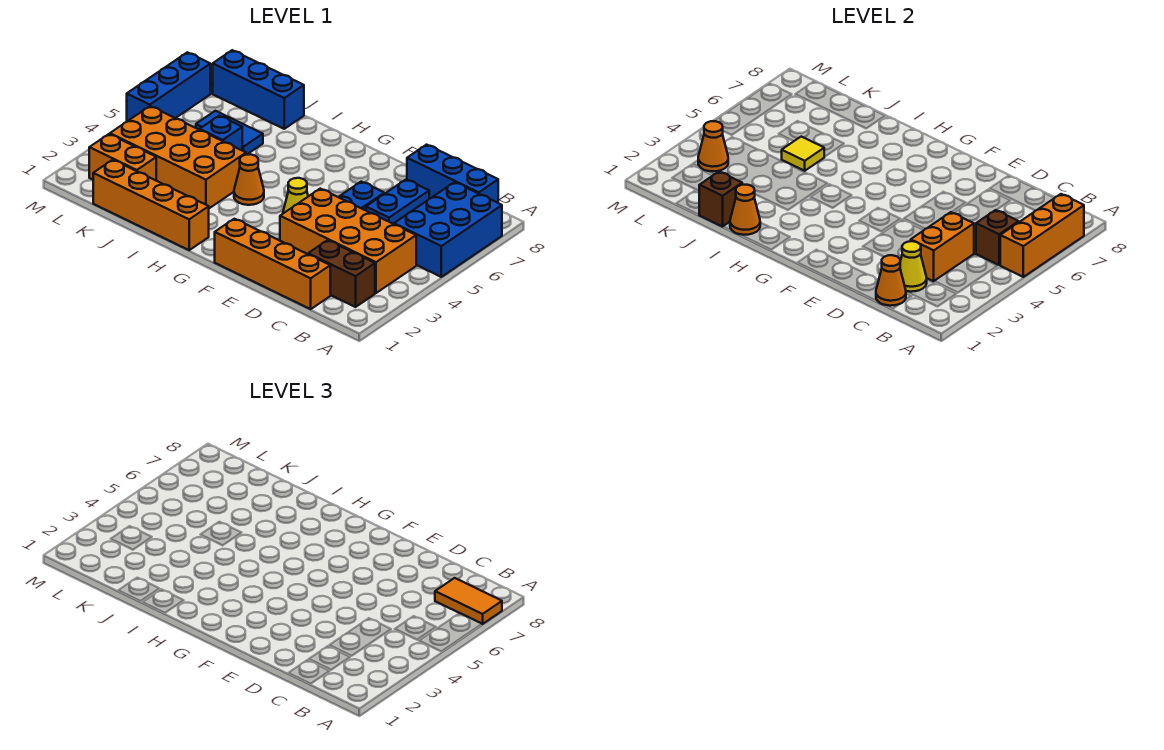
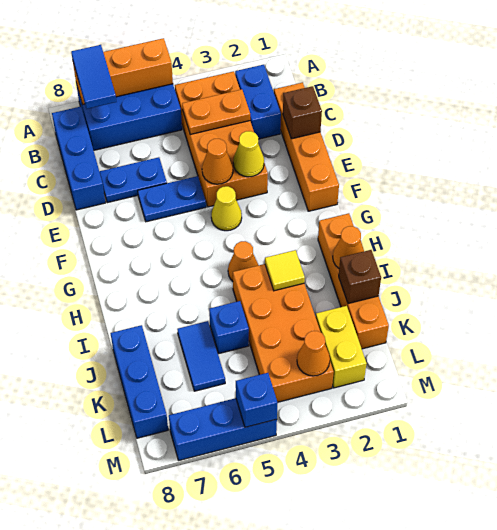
orange tile A7:B7 level 3 -> blue tile A7:B7 level 3
brown brick B2:C2 level 1 -> blue brick B2:C2 level 1
brown brick B5 level 2 -> brown brick D1 level 2
orange cone C1 level 2 -> orange cone E4 level 2
yellow cone C2 level 2 -> yellow cone E3 level 2
orange brick C3:C4 level 2 -> orange plate C3:C4 level 2
yellow tile J5 level 2 -> yellow tile I3 level 2
orange brick K2:L2 level 1 -> yellow brick K2:L2 level 1
none -> blue brick M5 level 2

